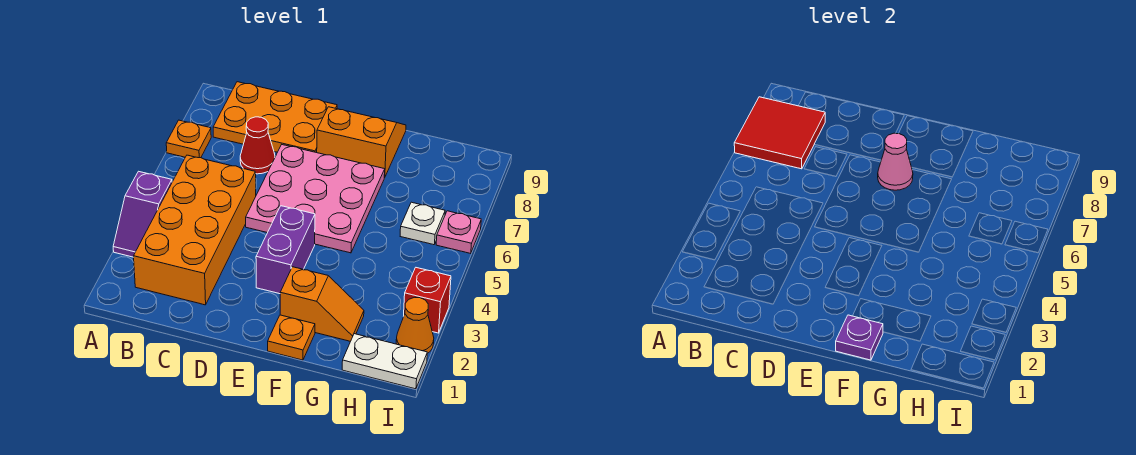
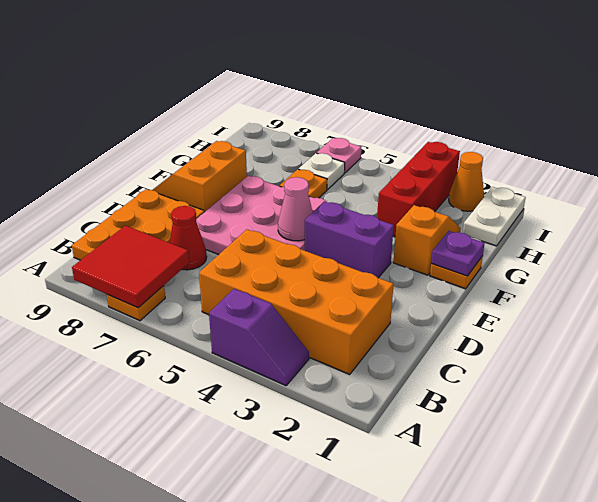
pink cone E7 level 2 -> pink cone E5 level 2
none -> orange plate G6 level 1
red brick I3 level 1 -> red brick G3:I3 level 1

